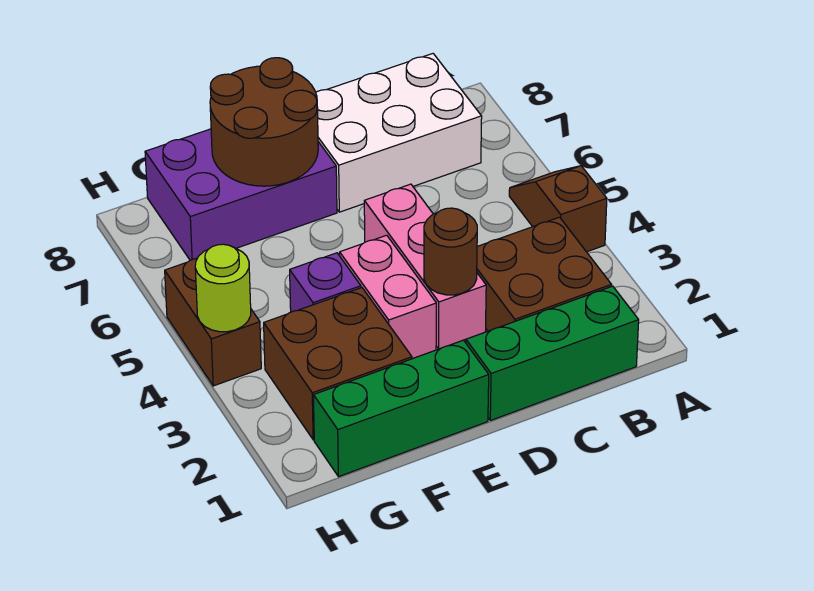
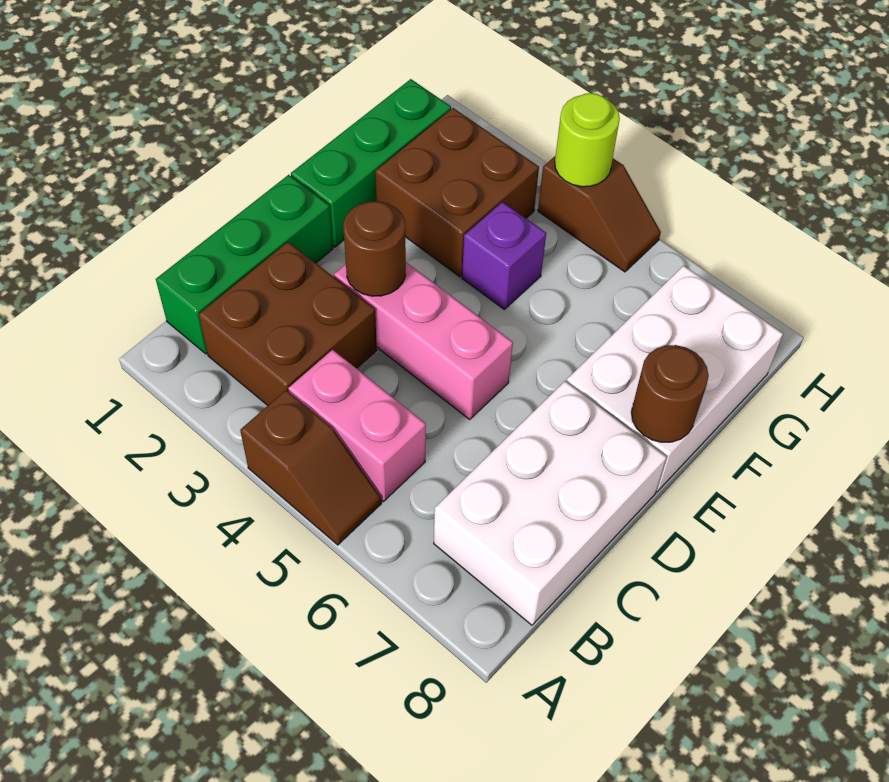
pink brick E3:E4 level 1 -> pink brick B4:B5 level 1
purple brick E7:G8 level 1 -> white brick E7:G8 level 1
brown round brick E7:F8 level 2 -> brown round brick E8 level 2
brown brick H4:H5 level 1 -> brown slope H4:H5 level 1 top 4

